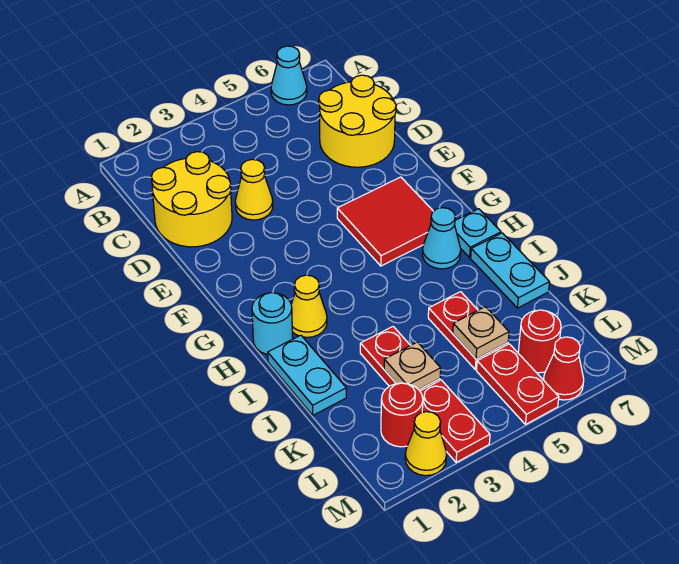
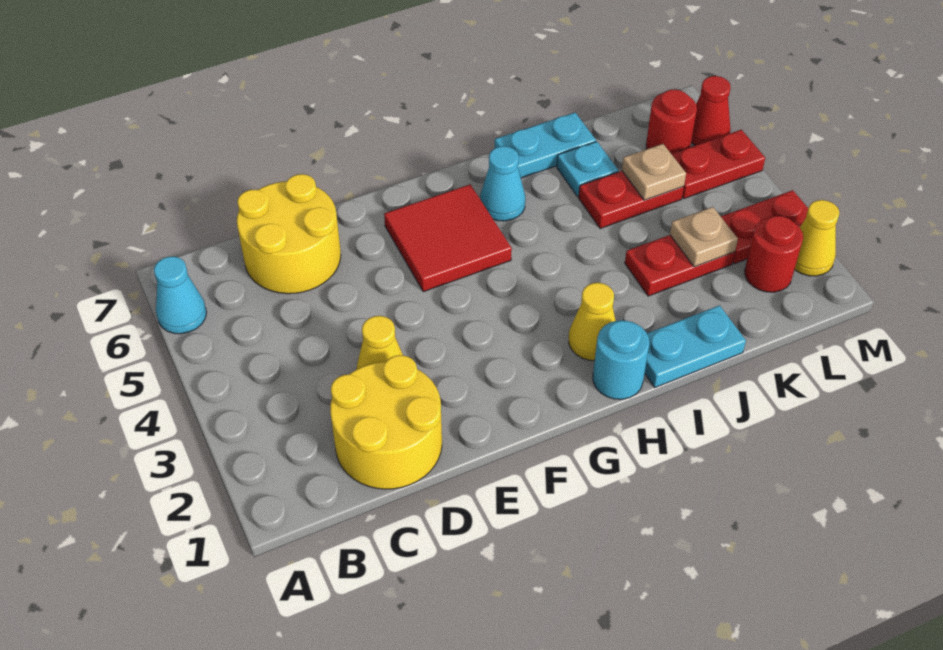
cyan plate H7 level 1 -> cyan plate J6 level 1

